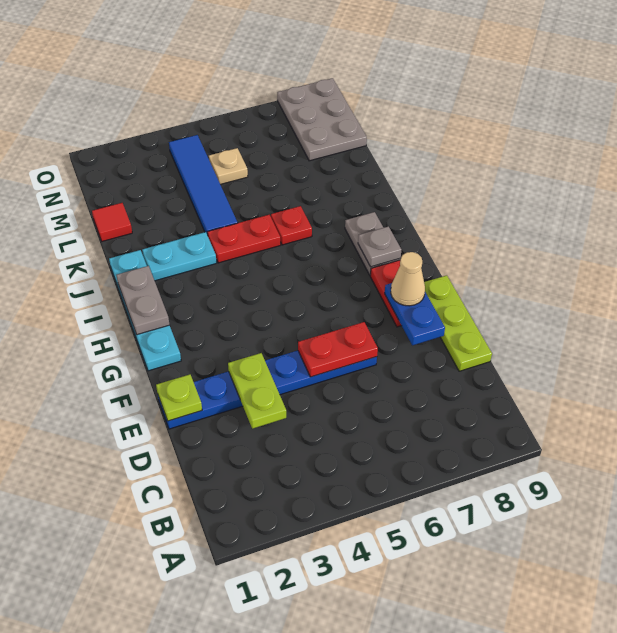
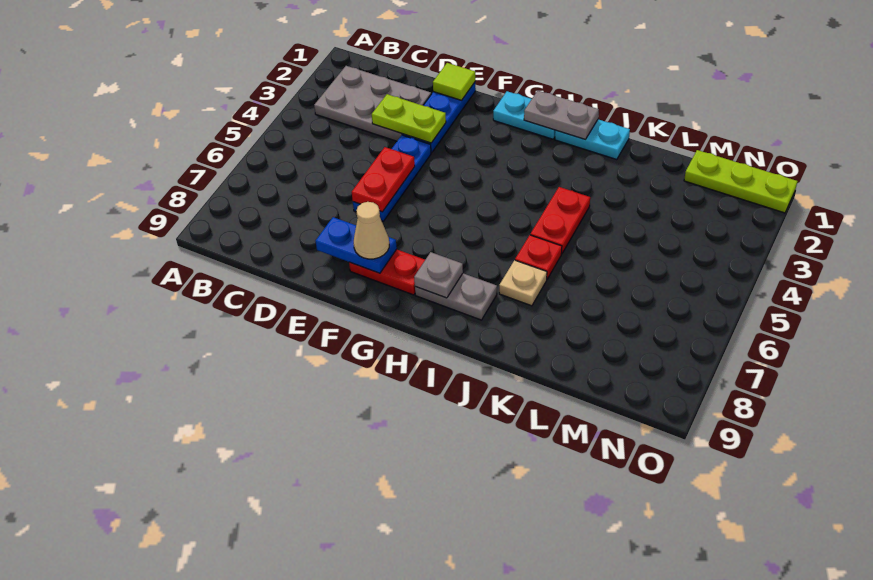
lime plate D9:F9 level 1 -> lime plate M1:O1 level 1
lime plate E1 level 2 -> lime tile E1 level 2
cyan plate J2:J3 level 1 -> none
blue tile K4:N4 level 1 -> none
red tile L1 level 1 -> none
tan plate M5 level 1 -> tan plate J7 level 1
grey plate M8:O9 level 1 -> grey plate B2:D3 level 1

